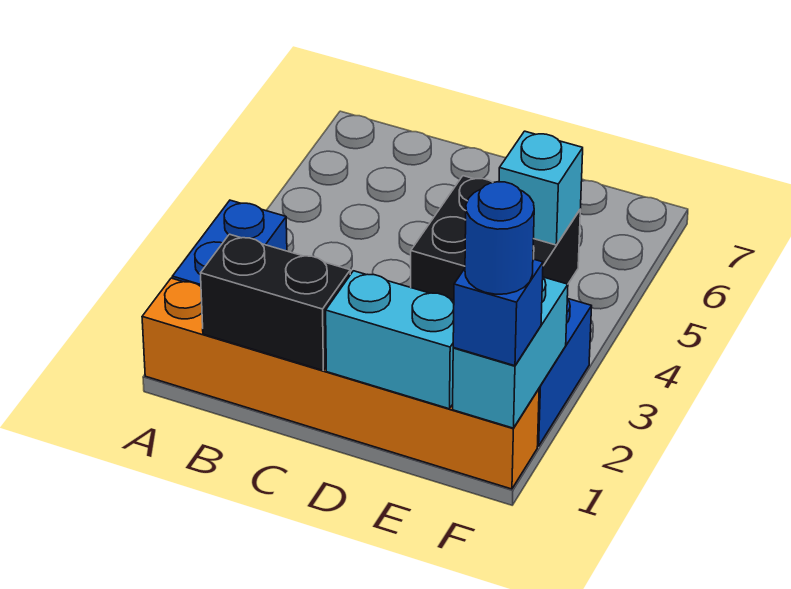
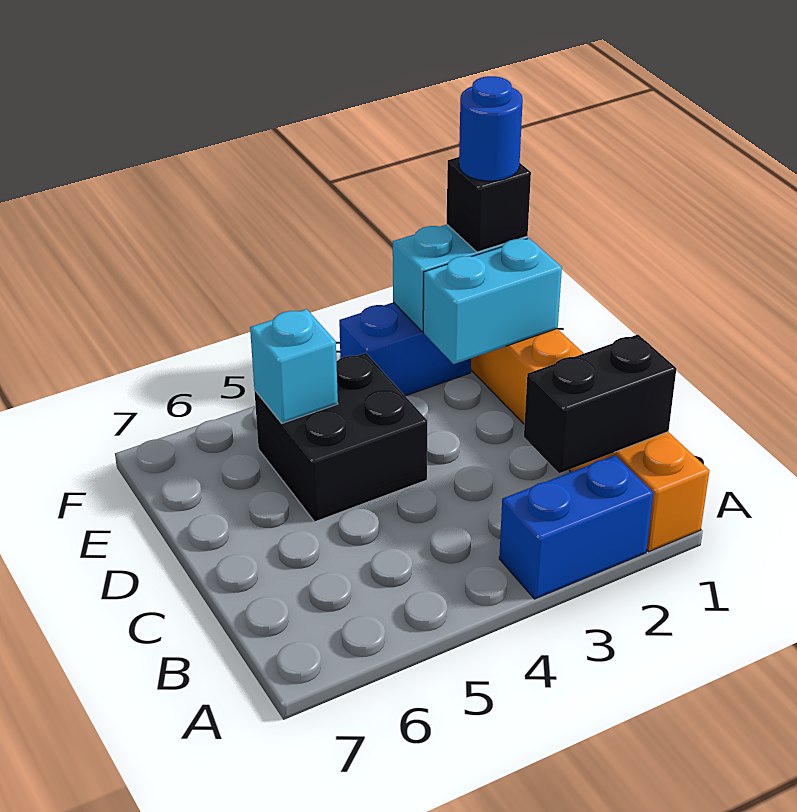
black brick B1:C1 level 2 -> black brick B1:B2 level 2
cyan brick D1:E1 level 2 -> cyan brick E1:E2 level 2
blue brick F1 level 3 -> black brick F1 level 3

